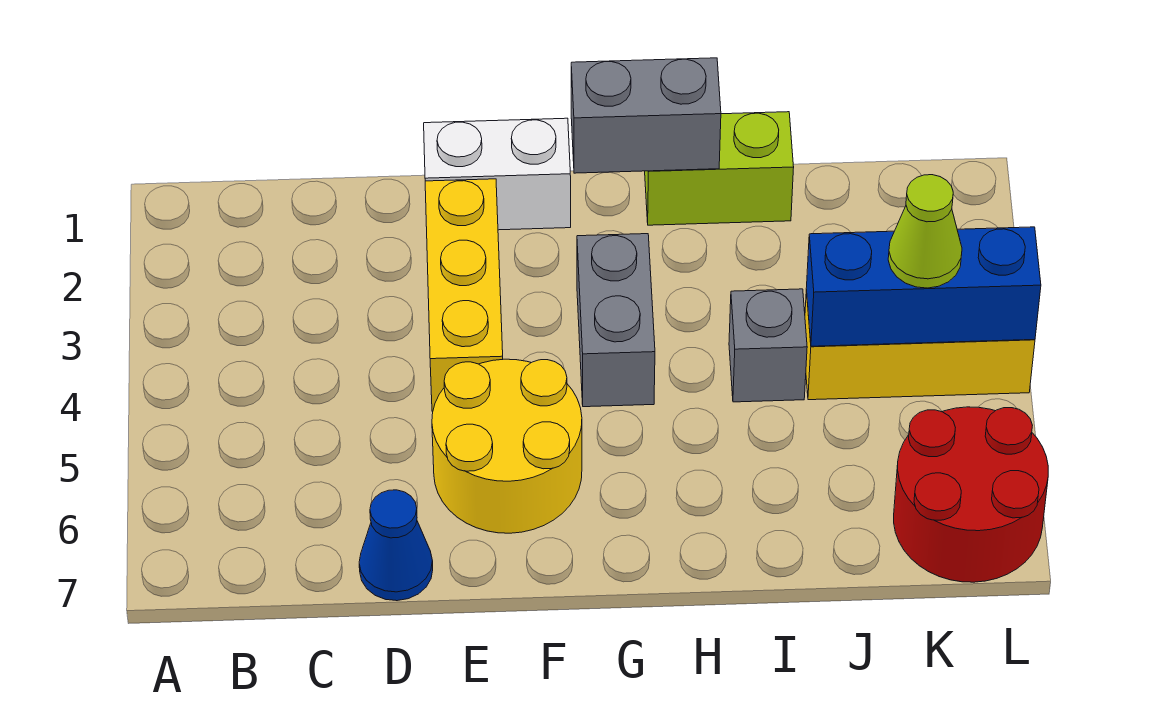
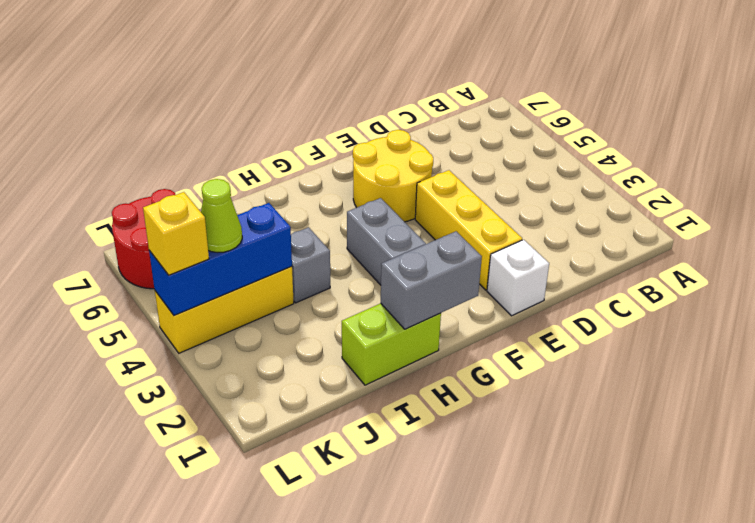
blue cone D7 level 1 -> none
white brick E1:F1 level 1 -> white brick E1 level 1
none -> yellow brick L4 level 3

